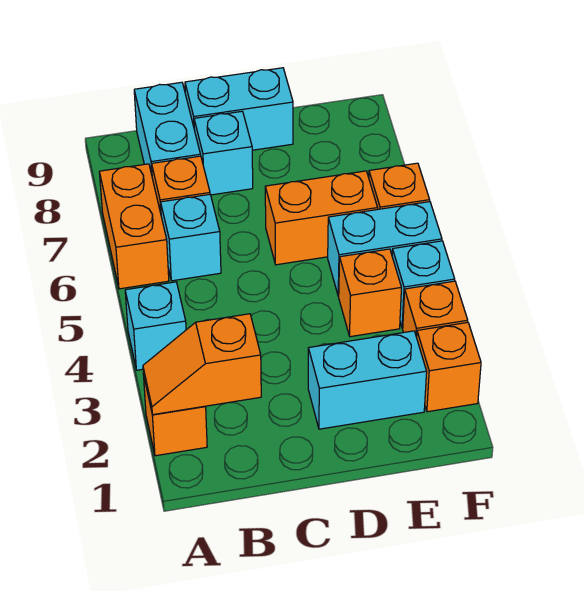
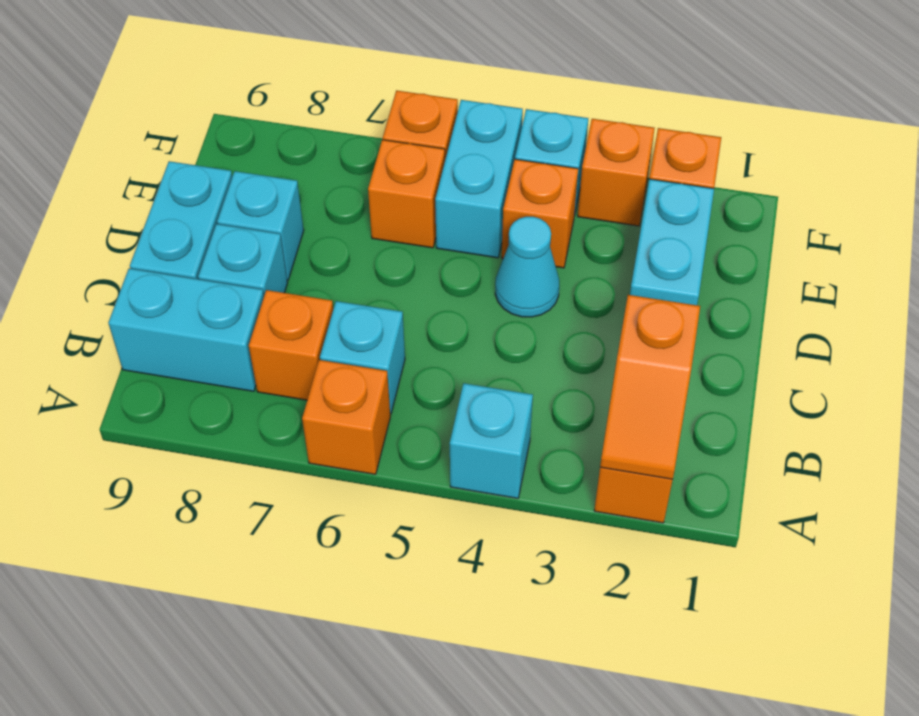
orange brick A6:A7 level 1 -> orange brick A6 level 1
none -> cyan cone D4 level 1
orange brick D6:E6 level 1 -> orange brick E6 level 1
none -> cyan brick D8 level 1

